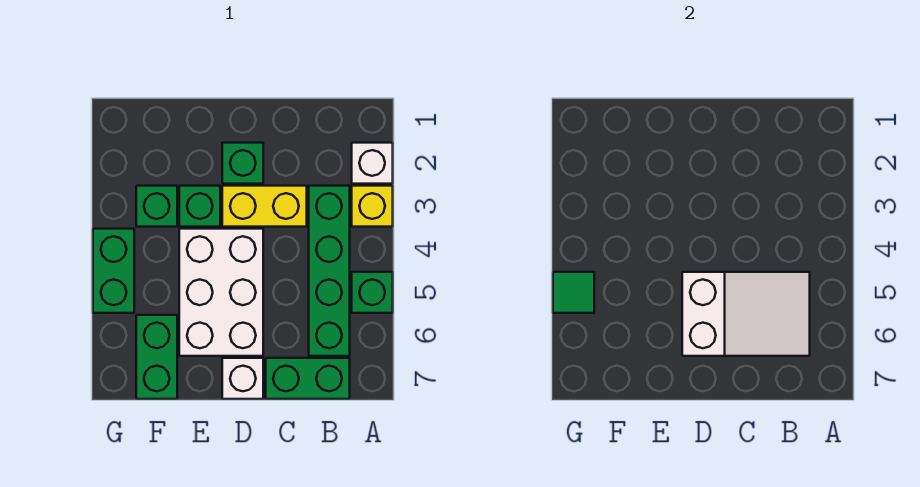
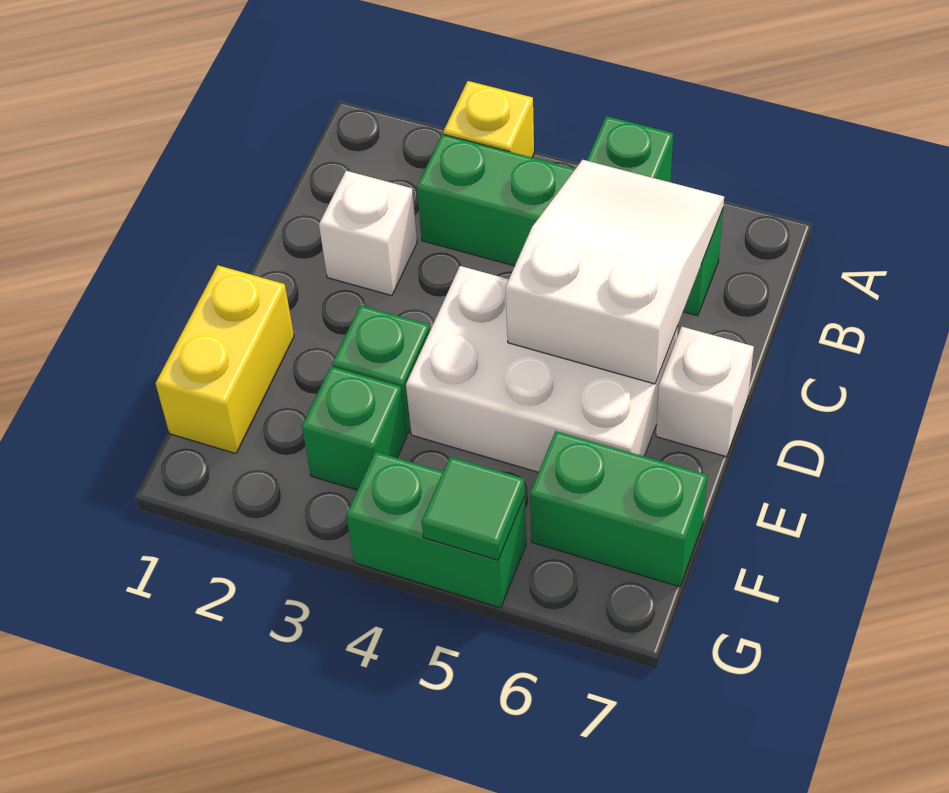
white brick A2 level 1 -> white brick C2 level 1
green brick B7:C7 level 1 -> none
yellow brick C3:D3 level 1 -> yellow brick E1:F1 level 1
green brick D2 level 1 -> none

